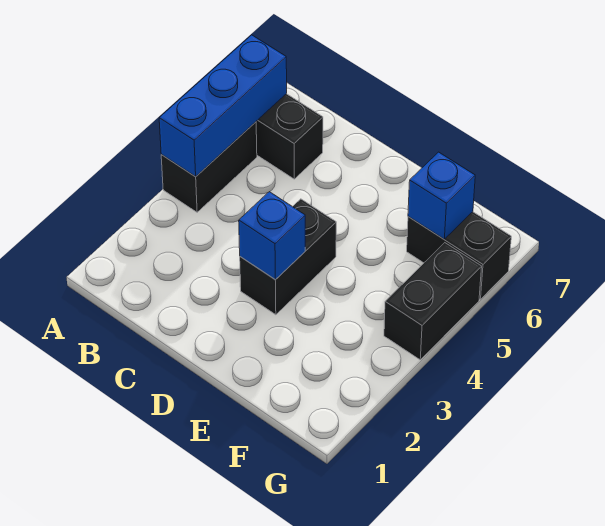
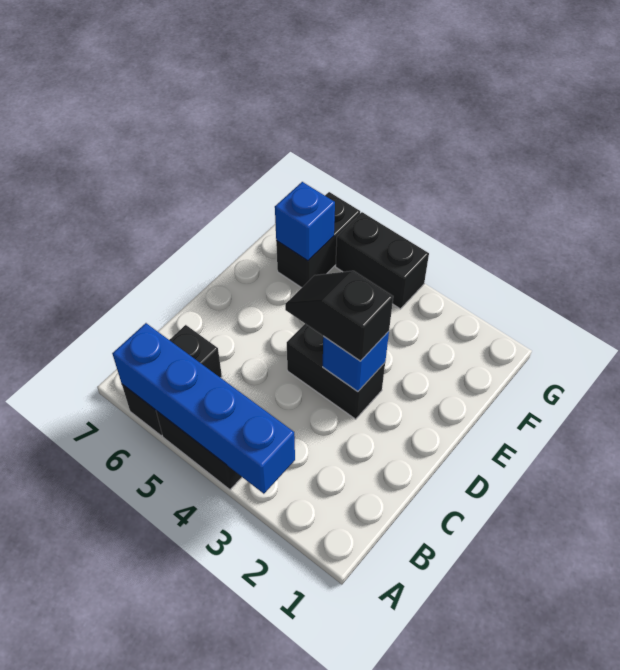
blue brick A4:A6 level 2 -> blue brick A3:A6 level 2
none -> black slope D3:D4 level 3 top 3

